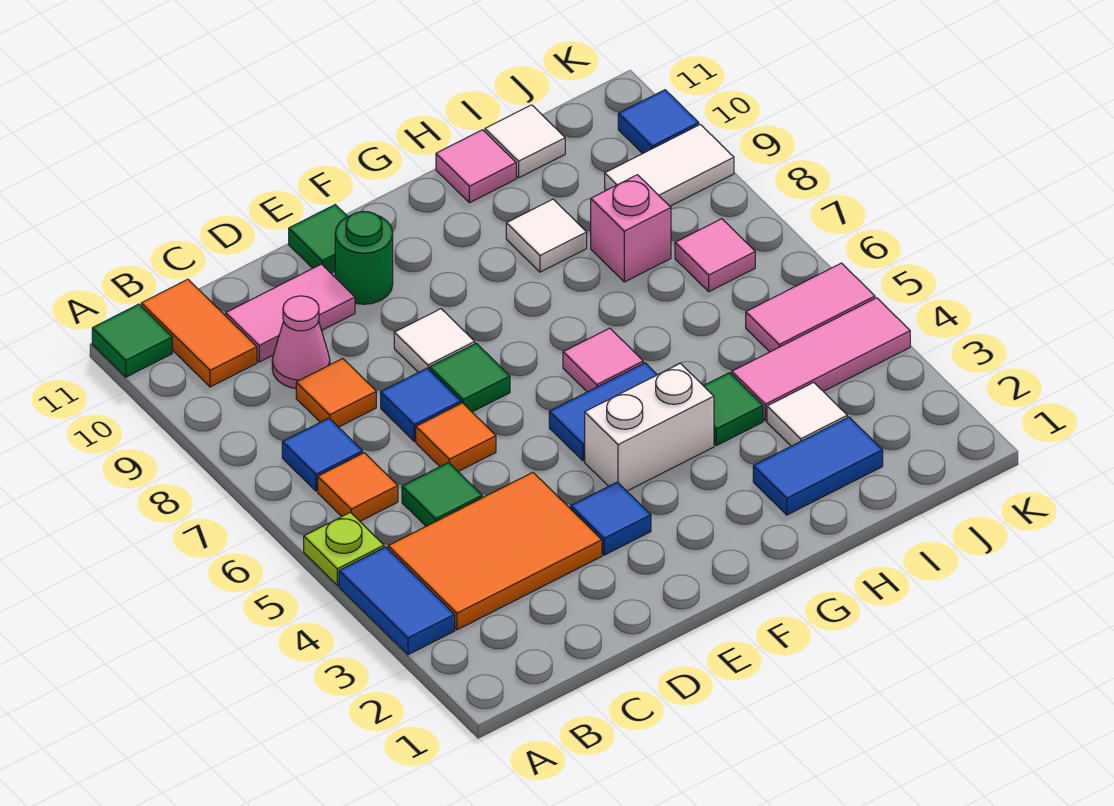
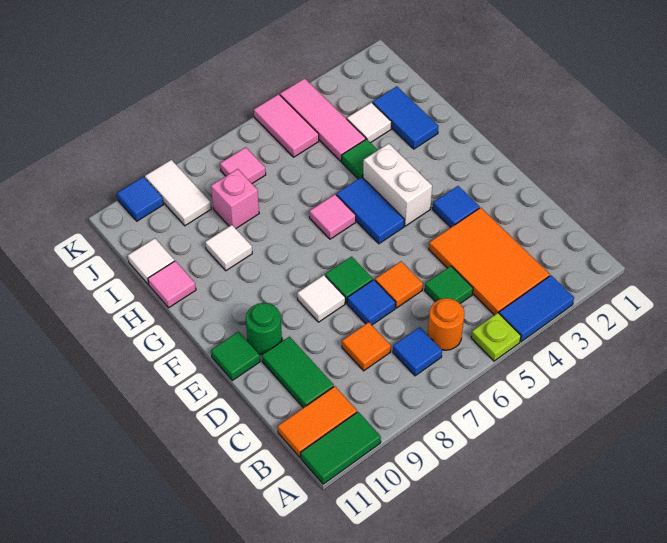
green tile A11 level 1 -> green tile A10:A11 level 1
orange tile B6 level 1 -> orange round brick B6 level 1
pink cone C9 level 1 -> none
pink tile C10:D10 level 1 -> green tile C10:D10 level 1

